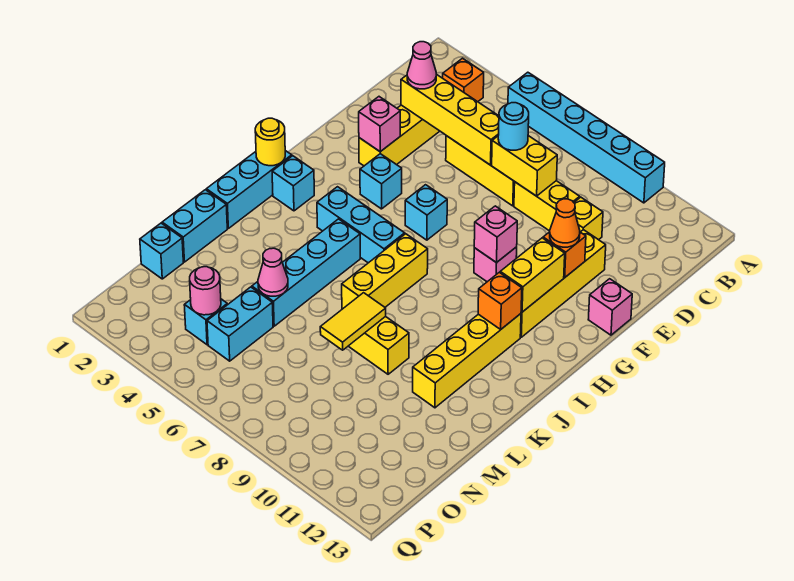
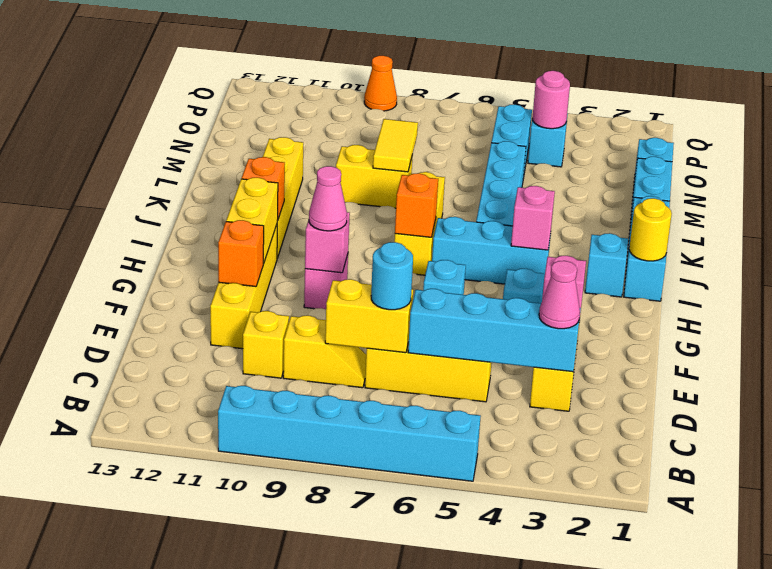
orange brick B3 level 1 -> orange brick I7 level 2
yellow brick D3:D6 level 2 -> cyan brick D3:D6 level 2
yellow brick D8:D9 level 1 -> yellow slope D8:D9 level 1 top 9
orange cone F11 level 3 -> orange cone Q9 level 1
pink brick F13 level 1 -> pink brick I4 level 2
pink cone M5 level 2 -> pink cone G9 level 3

